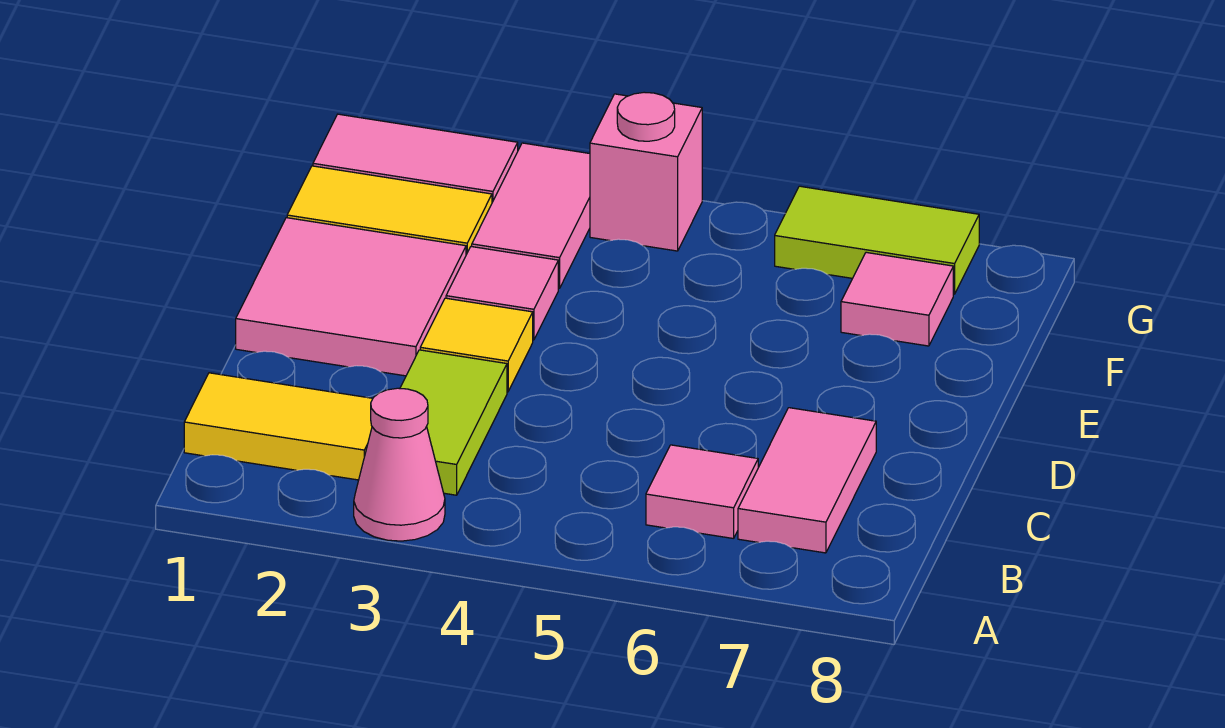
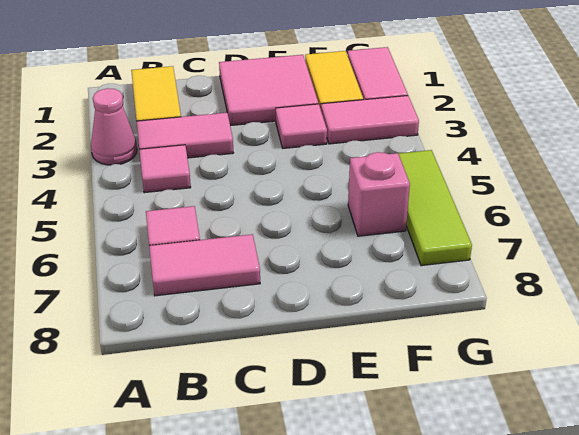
lime tile B3:C3 level 1 -> pink tile B3:C3 level 1
yellow tile D3 level 1 -> none
pink tile F7 level 1 -> pink tile B4 level 1
pink brick G4 level 1 -> pink brick F6 level 1
lime tile G6:G7 level 1 -> lime tile G5:G7 level 1

